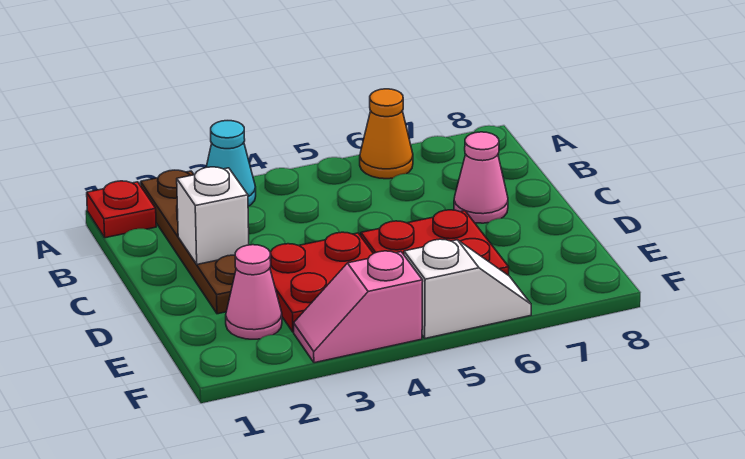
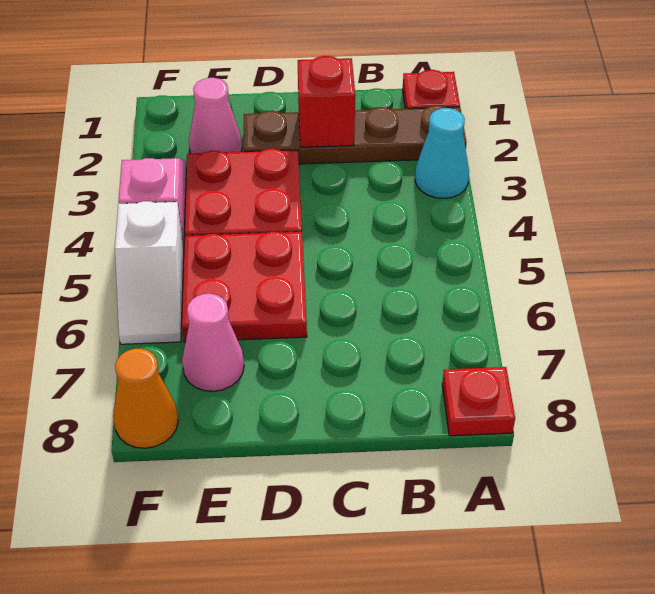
orange cone A6 level 1 -> orange cone F8 level 1
none -> red plate A8 level 1
white brick C2 level 2 -> red brick C2 level 2
pink cone C7 level 1 -> pink cone E7 level 1

